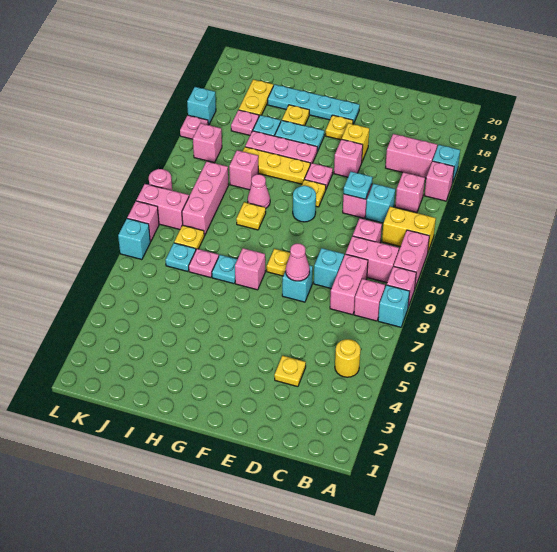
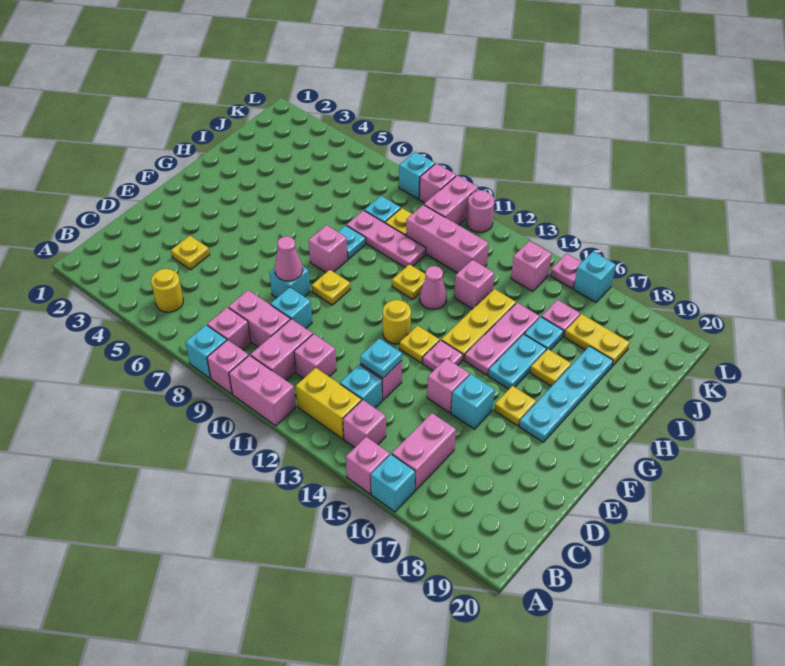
yellow brick A12:B12 level 1 -> yellow brick B12:B13 level 1
yellow brick E16 level 1 -> cyan brick E16 level 1
cyan round brick F12 level 1 -> yellow round brick F12 level 1
pink plate I8 level 1 -> pink plate I8:I10 level 1

